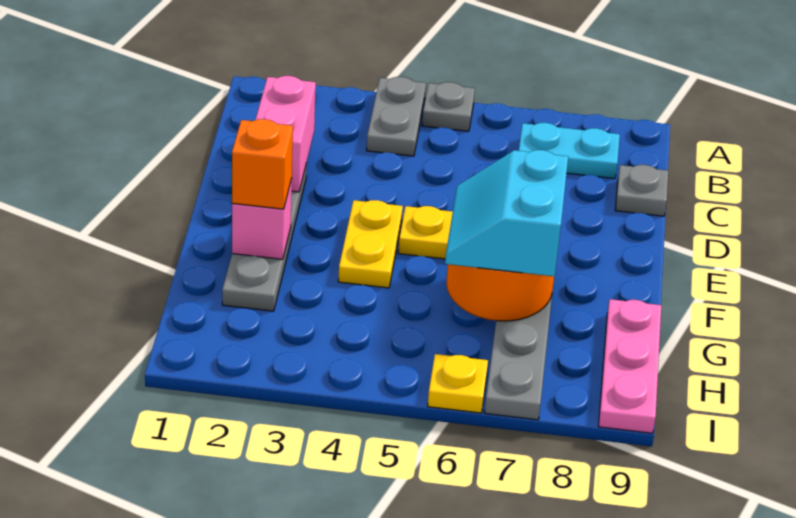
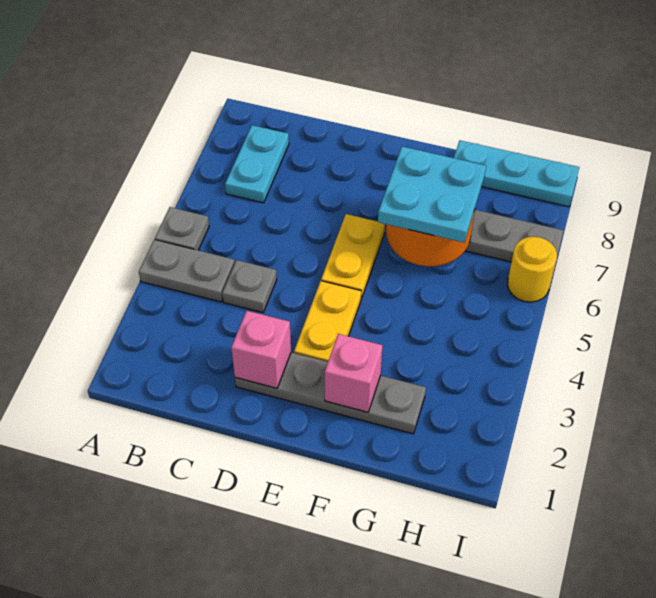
pink brick C2:D2 level 2 -> pink brick D2 level 2
grey plate C9 level 1 -> grey plate C4 level 1
yellow plate E4:F4 level 1 -> yellow plate E3:E4 level 1
orange brick F2 level 3 -> none
cyan slope F6:G7 level 3 top 7 -> cyan plate F6:G7 level 3
pink plate G9:I9 level 1 -> cyan plate G9:I9 level 1
yellow plate I6 level 1 -> yellow round brick I6 level 1

